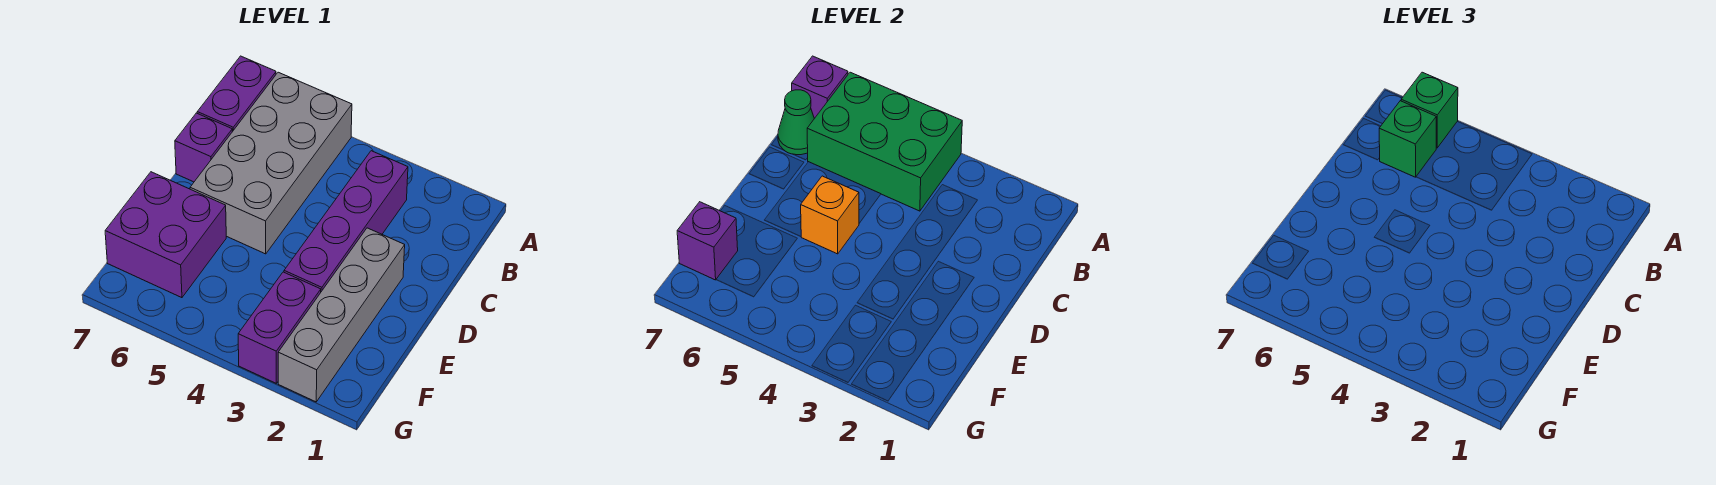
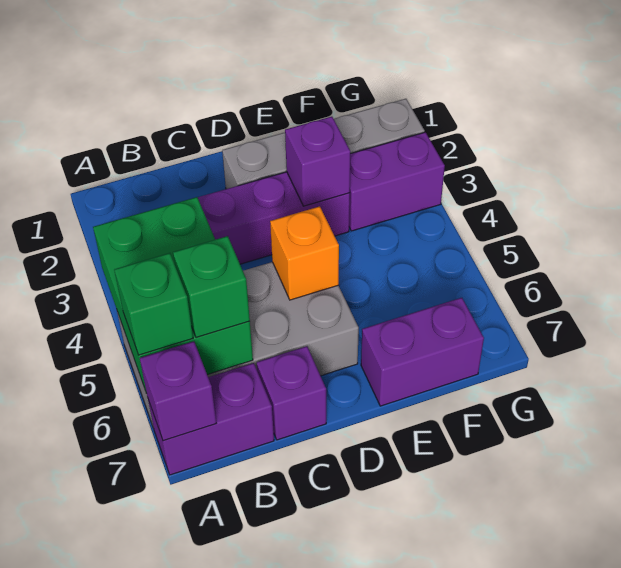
green cone B7 level 2 -> none
purple brick E6:F7 level 1 -> purple brick E7:F7 level 1
purple brick F7 level 2 -> purple brick E3 level 2

